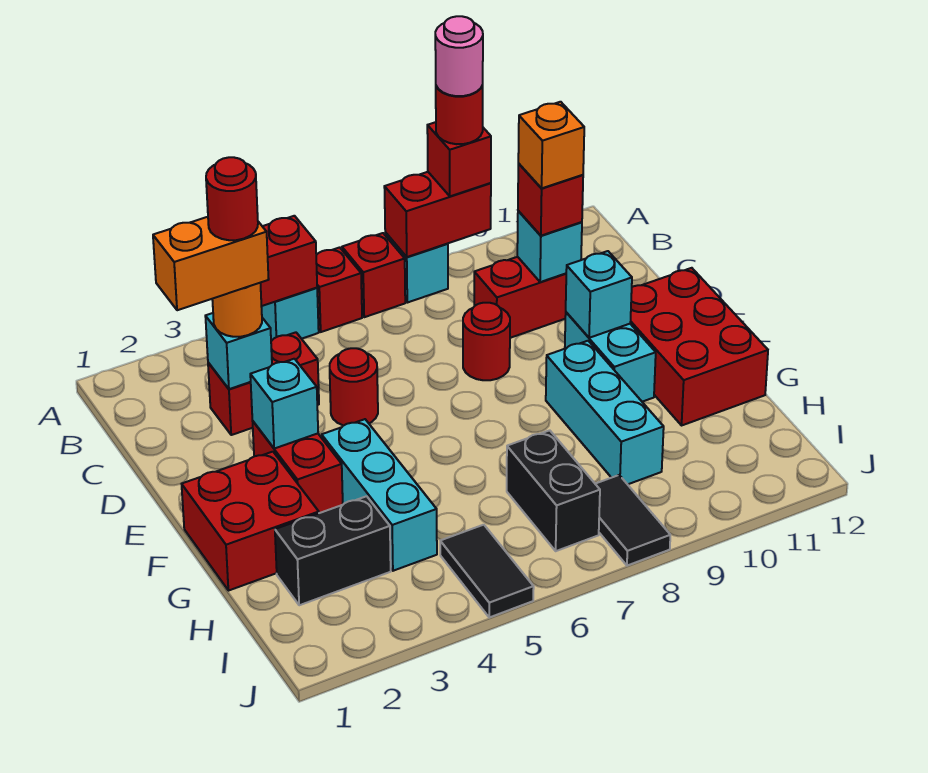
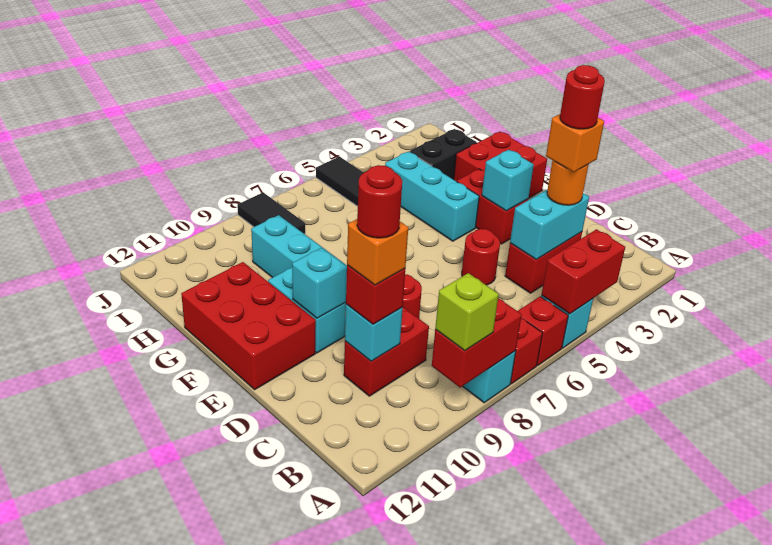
red brick A9 level 3 -> lime brick A9 level 3
red round brick A9 level 4 -> red round brick C10 level 5
pink round brick A9 level 5 -> none
orange brick C2:C3 level 4 -> orange brick C3 level 4
cyan brick C3 level 2 -> cyan brick C3:C4 level 2
black brick H7:I7 level 1 -> none

